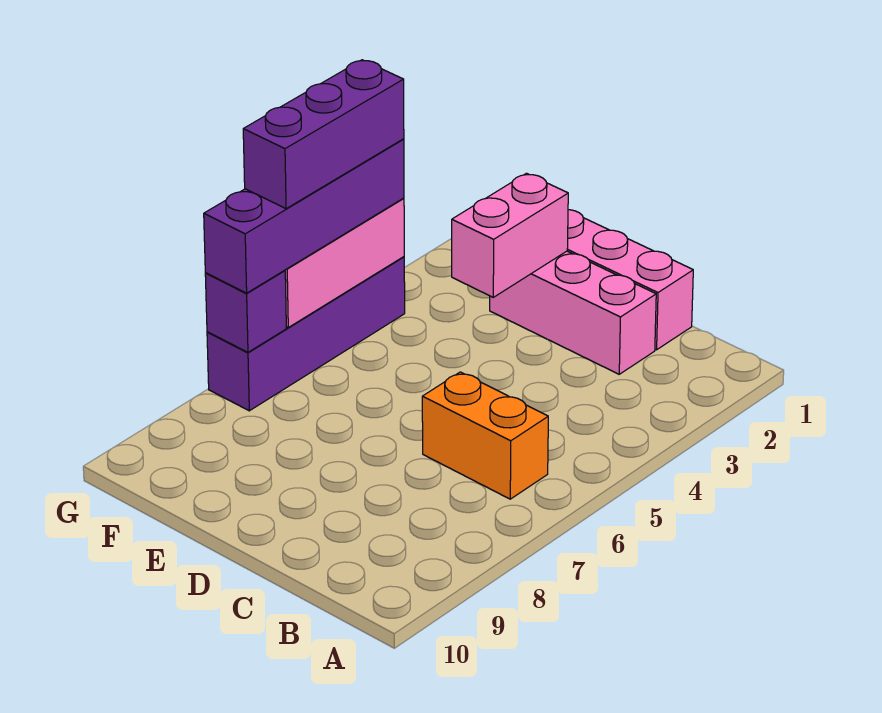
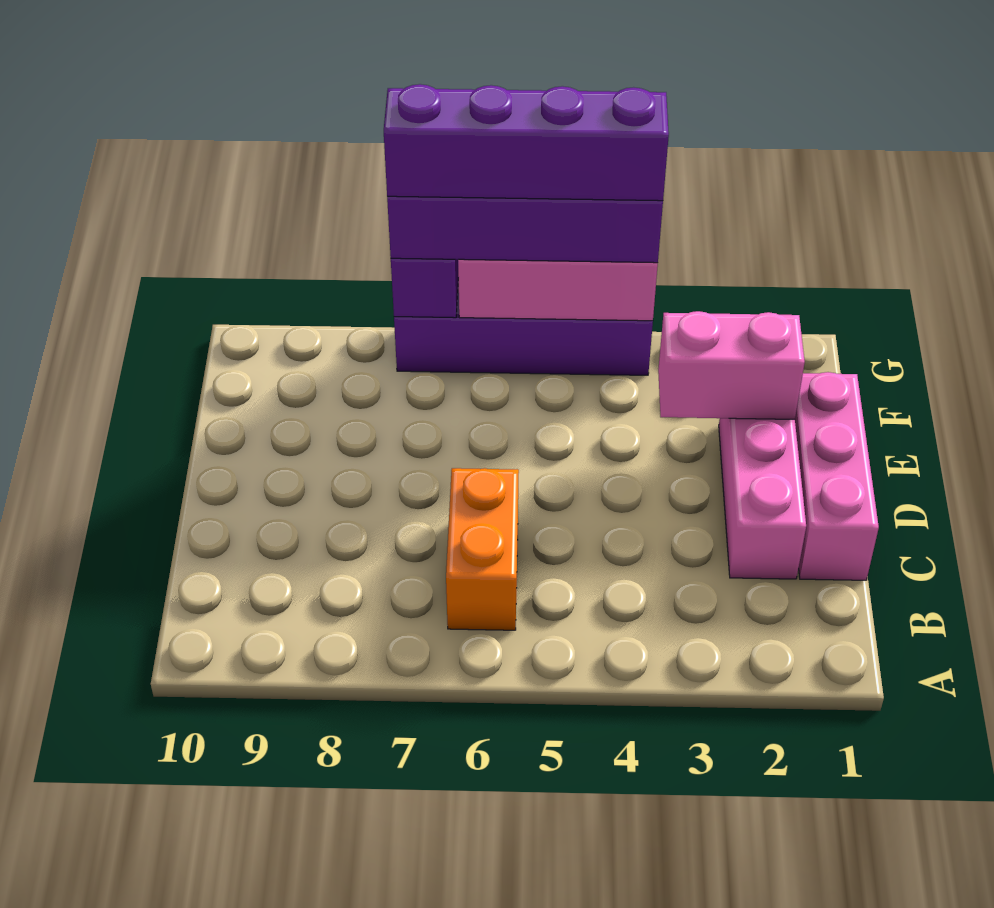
purple brick G4:G6 level 4 -> purple brick G4:G7 level 4

